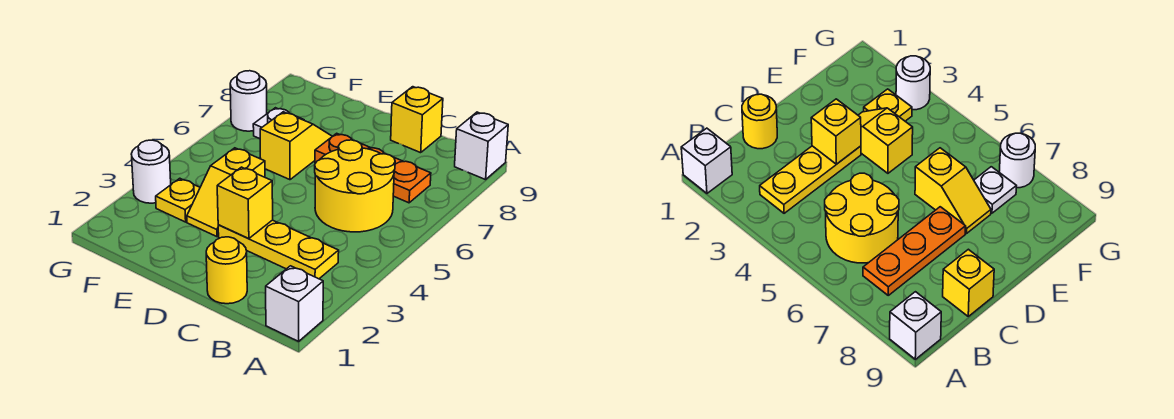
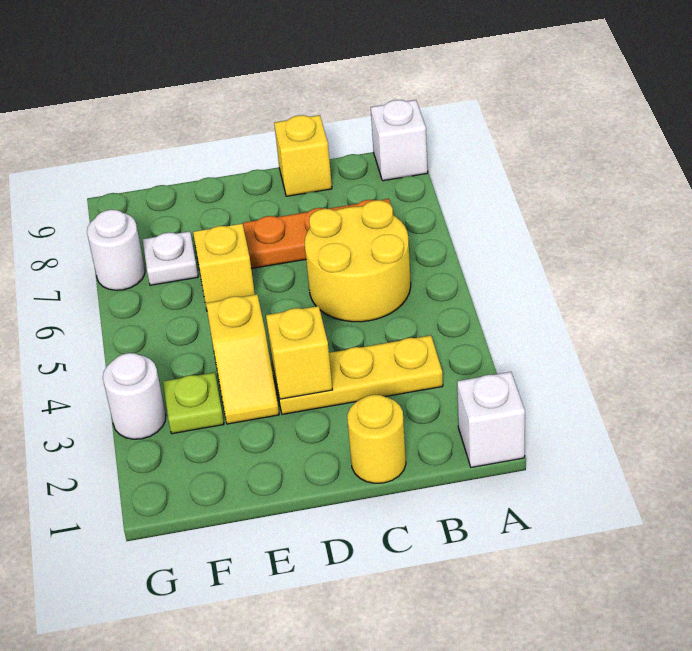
yellow plate F3 level 1 -> lime plate F3 level 1

